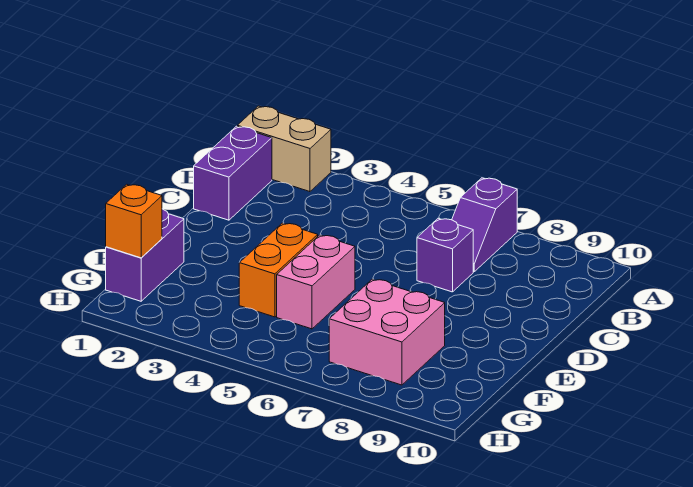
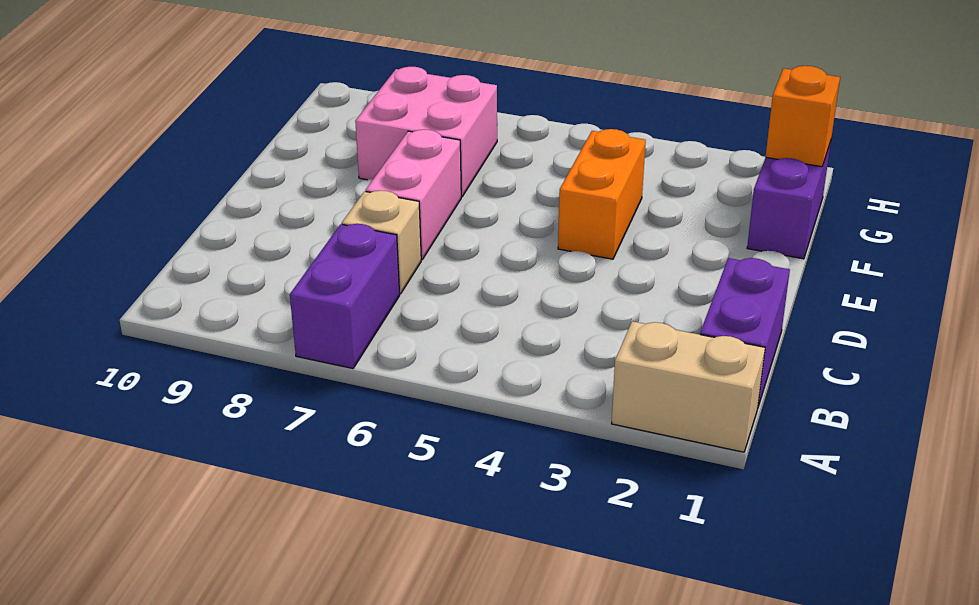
purple slope A7:B7 level 1 top A -> purple brick A7:B7 level 1
purple brick C7 level 1 -> tan brick C7 level 1
pink brick E5:F5 level 1 -> pink brick D7:E7 level 1

